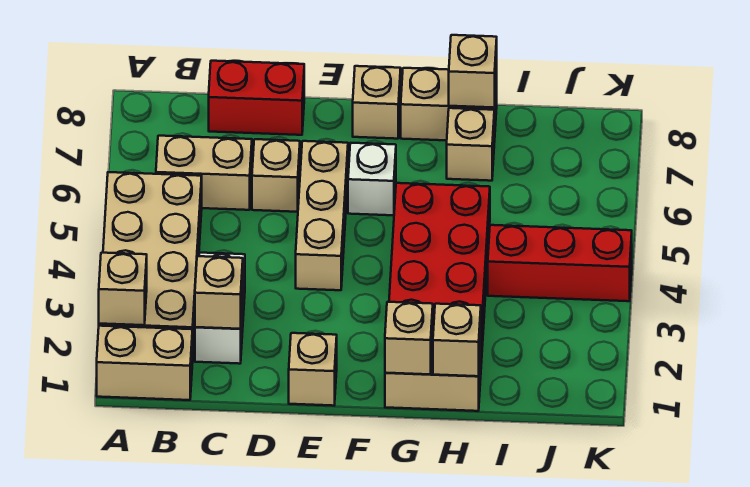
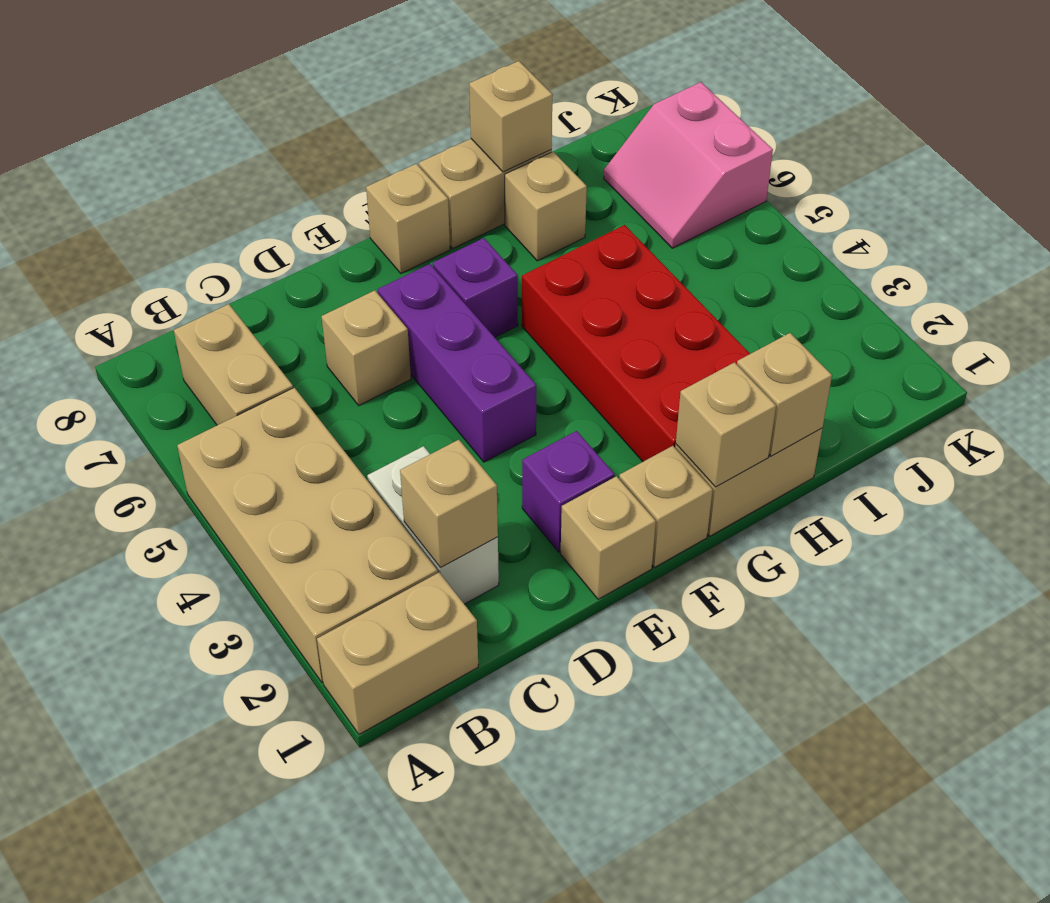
tan brick A2 level 2 -> tan brick F1 level 1
tan brick B6:C6 level 1 -> tan brick B6:B7 level 1
red brick C8:D8 level 1 -> none
none -> purple brick E2 level 1
tan brick E4:E6 level 1 -> purple brick E4:E6 level 1
white brick F6 level 1 -> purple brick F6 level 1
red brick I4:K4 level 1 -> none
none -> pink slope J6:K7 level 1 top K

